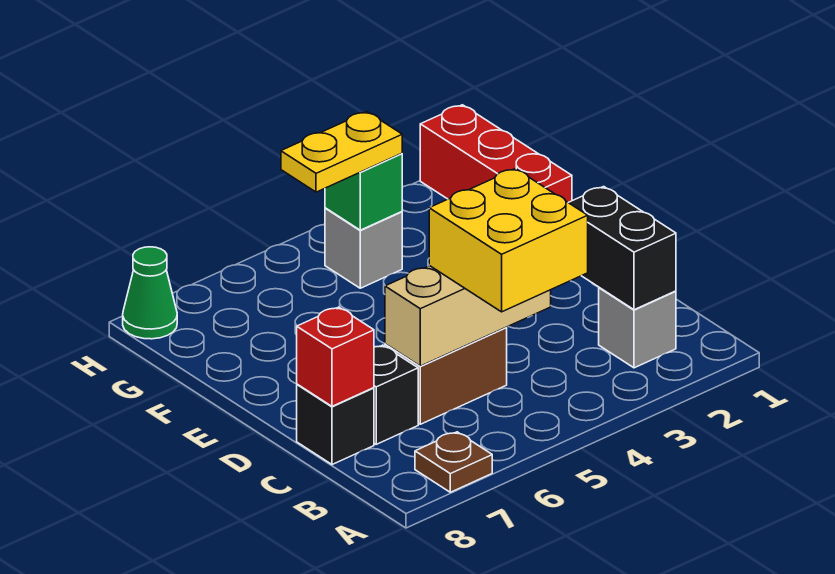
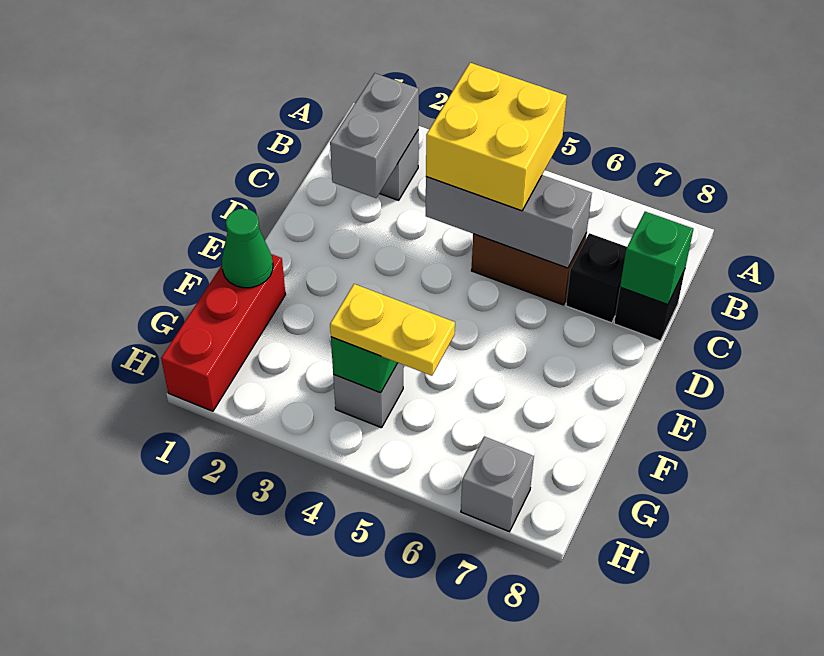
brown plate A7 level 1 -> none
black brick B2:C2 level 2 -> grey brick B2:C2 level 2
tan brick C4:C6 level 2 -> grey brick C4:C6 level 2
red brick C8 level 2 -> green brick C8 level 2
none -> grey brick H7 level 1
green cone H8 level 1 -> green cone F1 level 2

